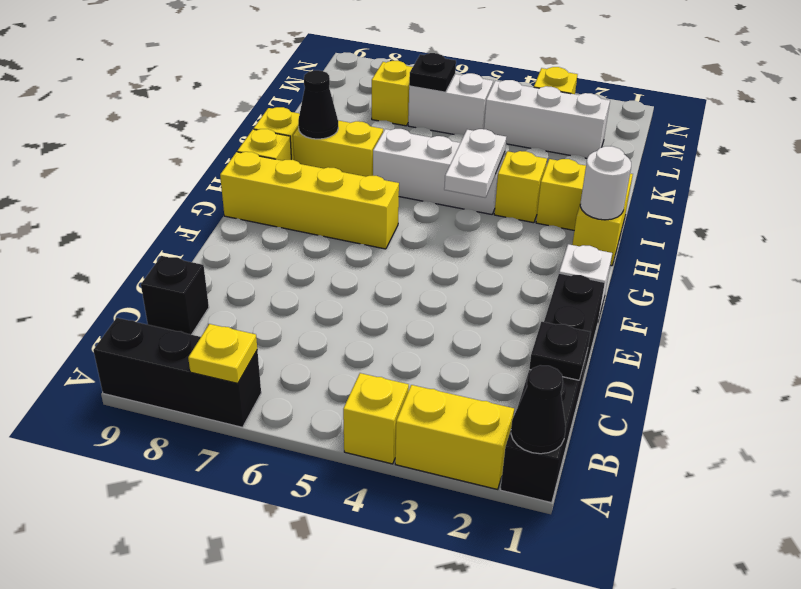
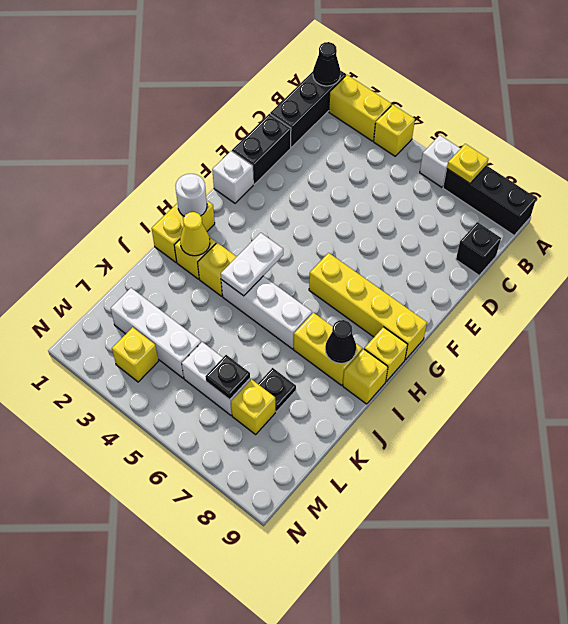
none -> white brick A6 level 1
black plate C1 level 2 -> black plate K7 level 1
none -> yellow cone I2 level 2

